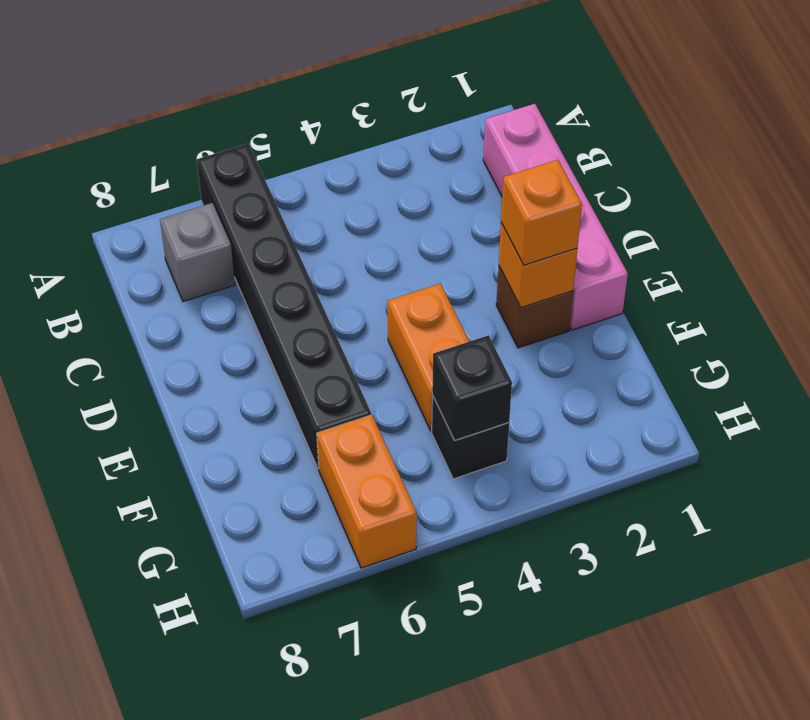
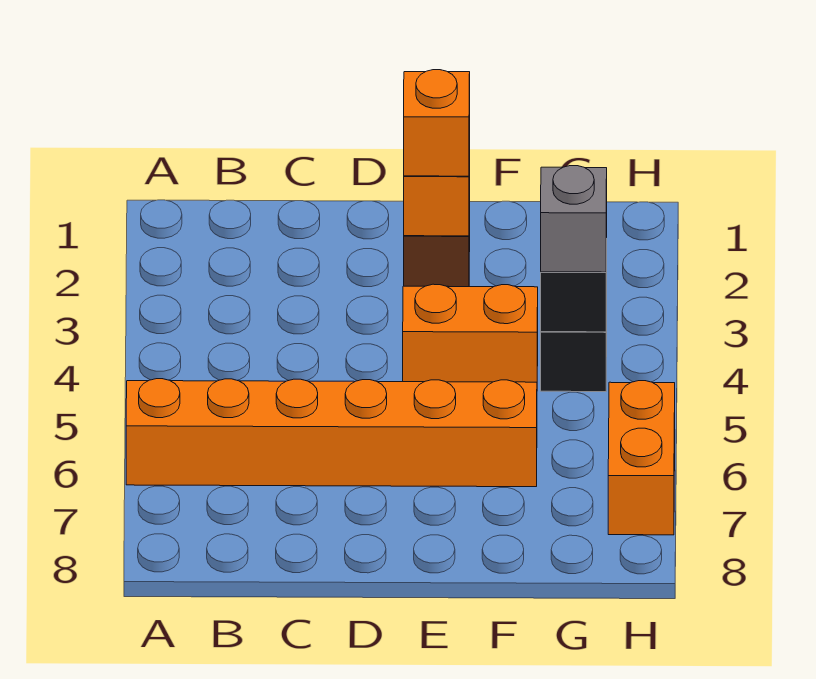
black brick A6:F6 level 1 -> orange brick A6:F6 level 1
pink brick B1:E1 level 1 -> none
grey brick B7 level 1 -> grey brick G4 level 3
orange brick G6:H6 level 1 -> orange brick H6:H7 level 1

